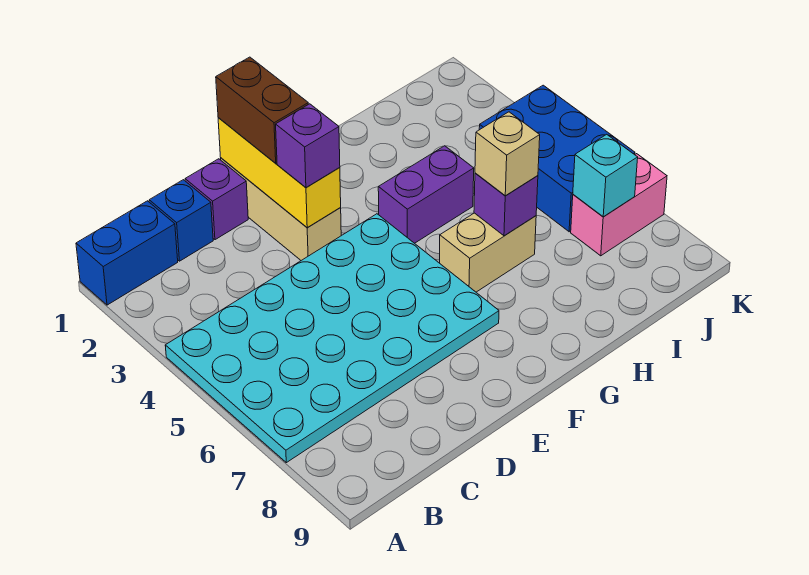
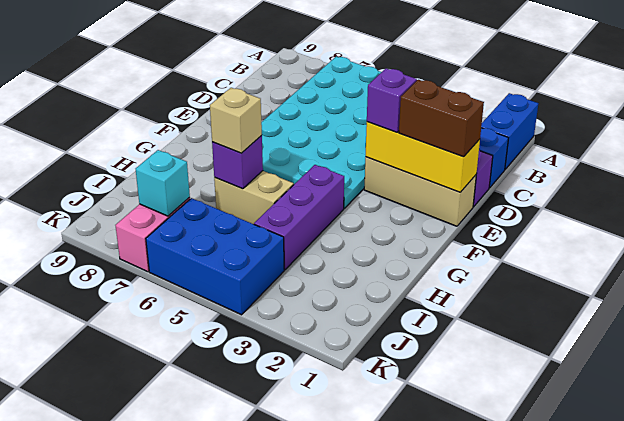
purple brick G4:H4 level 1 -> purple brick G4:I4 level 1
tan brick G6:H6 level 1 -> tan brick H5:H6 level 1

